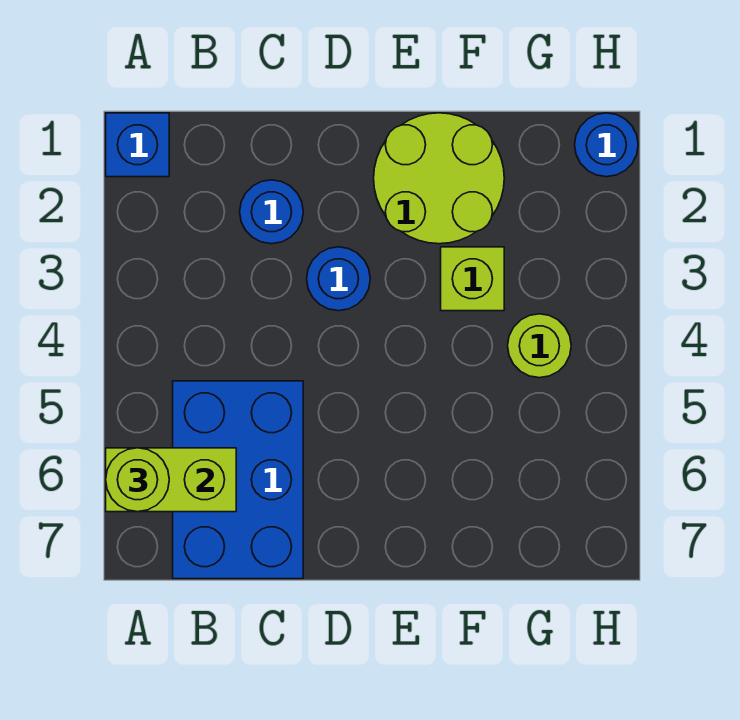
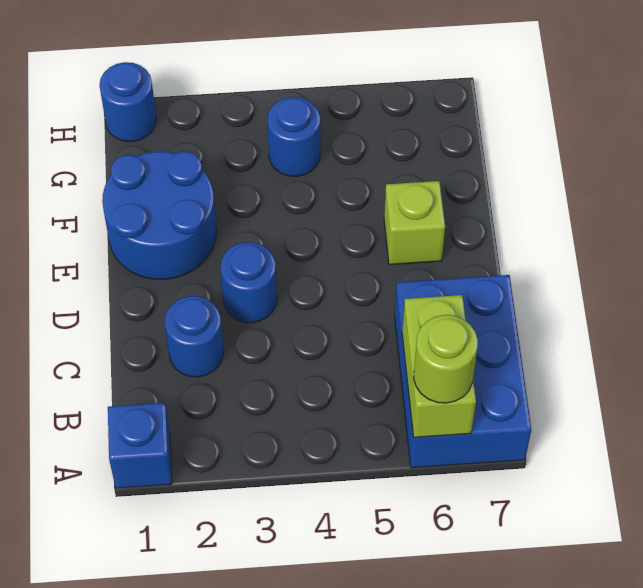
blue brick B5:C7 level 1 -> blue brick A6:C7 level 1
lime round brick E1:F2 level 1 -> blue round brick E1:F2 level 1
lime brick F3 level 1 -> lime brick E6 level 1
lime round brick G4 level 1 -> blue round brick G4 level 1

